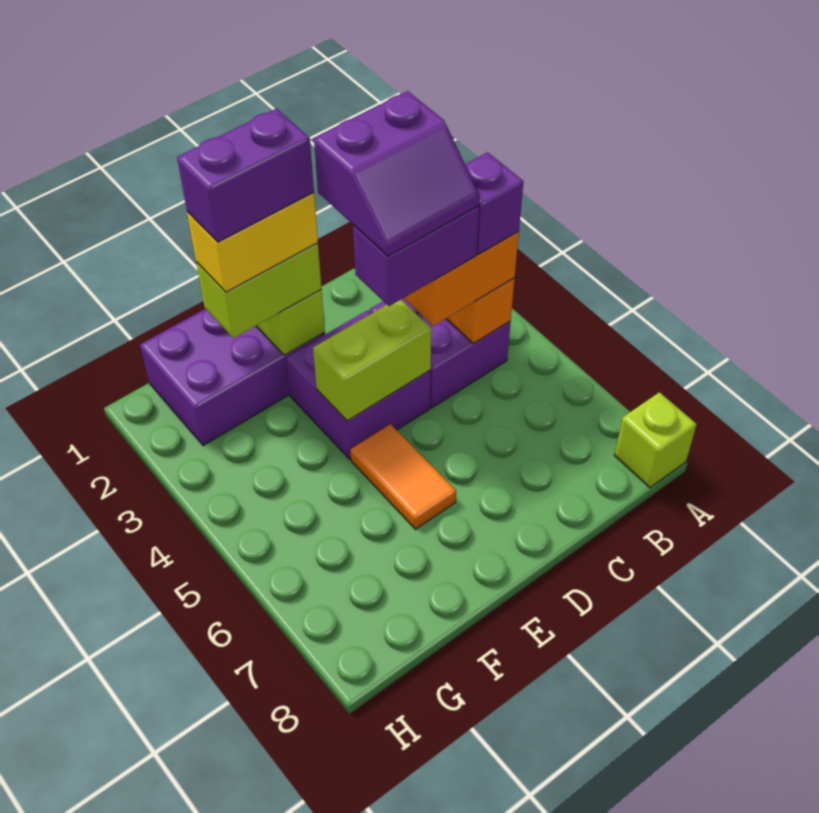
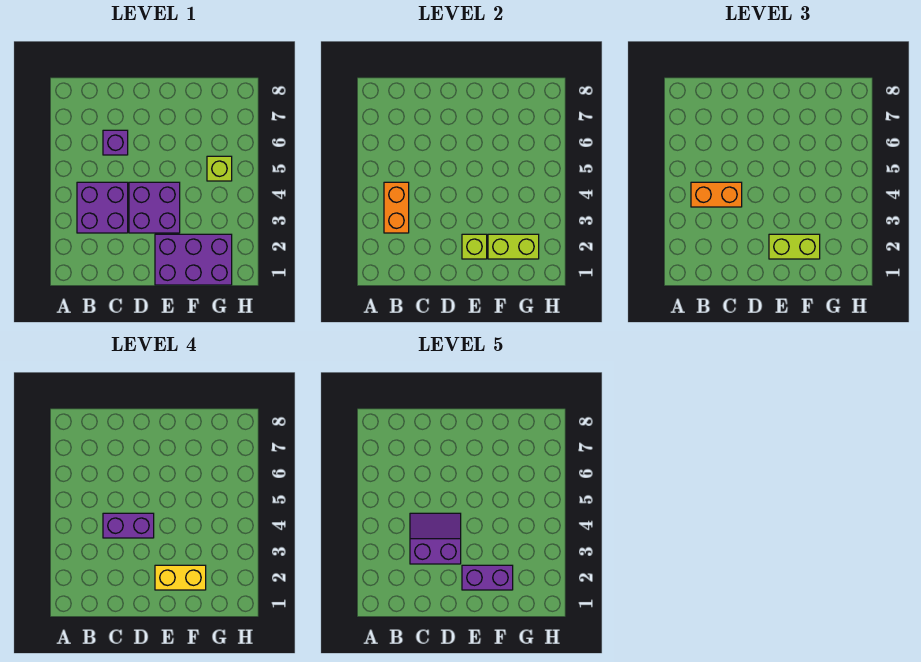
lime brick A8 level 1 -> lime brick G5 level 1
purple brick B4 level 4 -> purple brick C6 level 1
lime brick D4:E4 level 2 -> lime brick F2:G2 level 2
orange tile E5:E6 level 1 -> none

